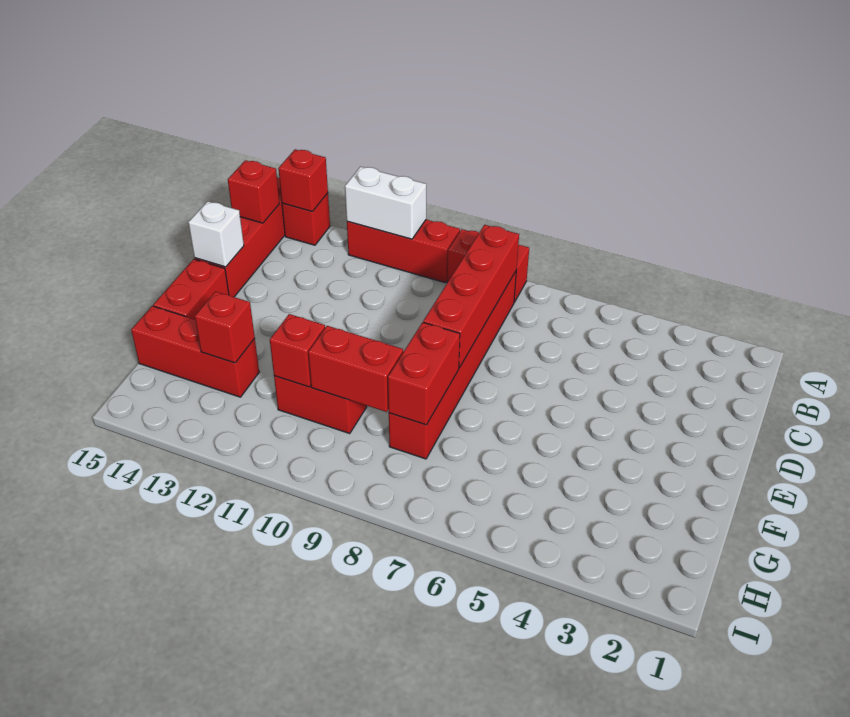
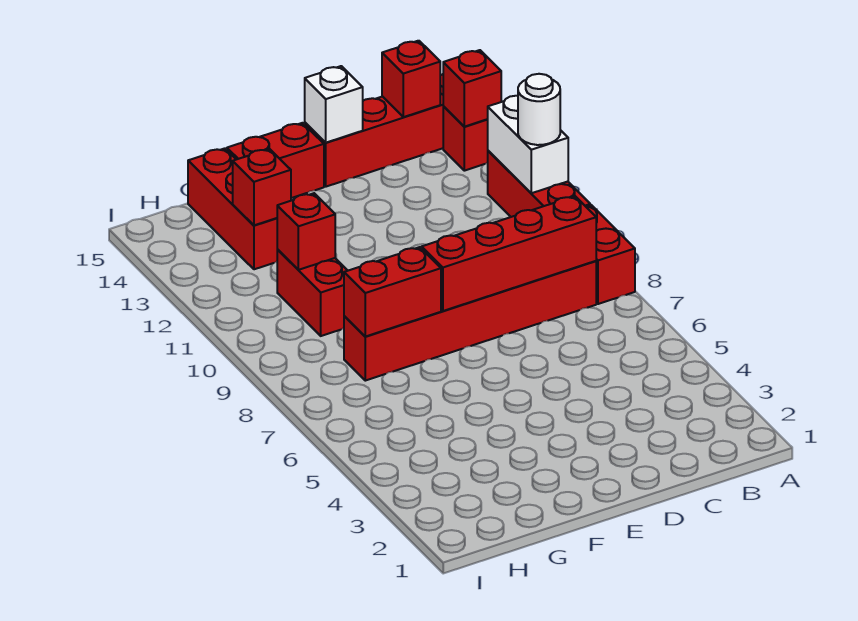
none -> white round brick A11 level 3
red brick G9:G10 level 2 -> none

